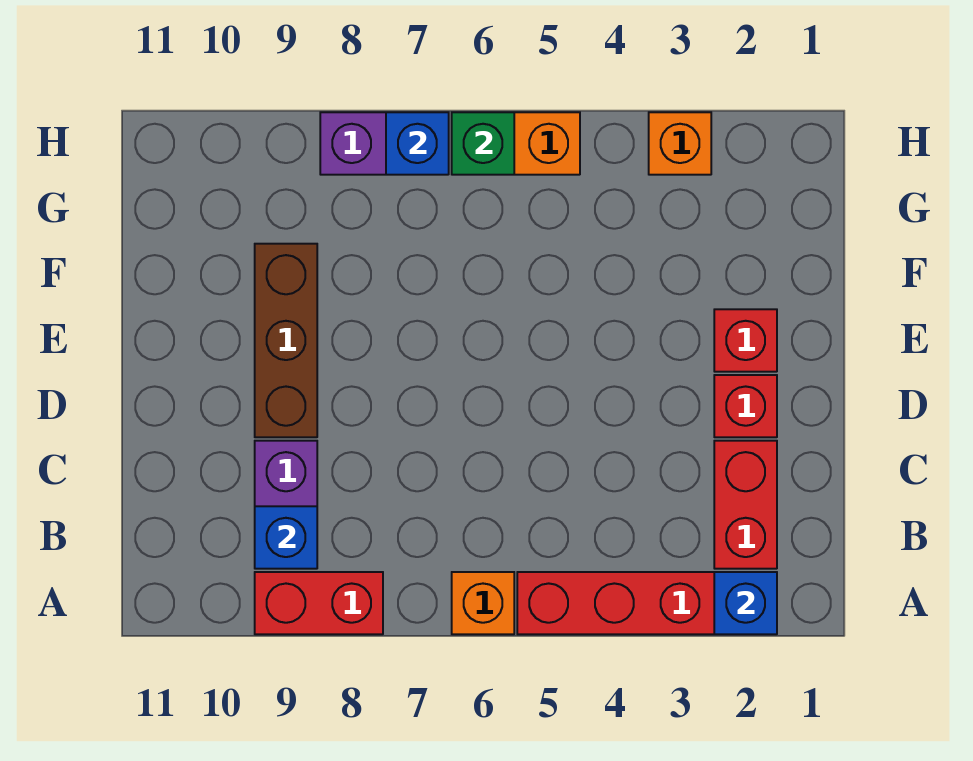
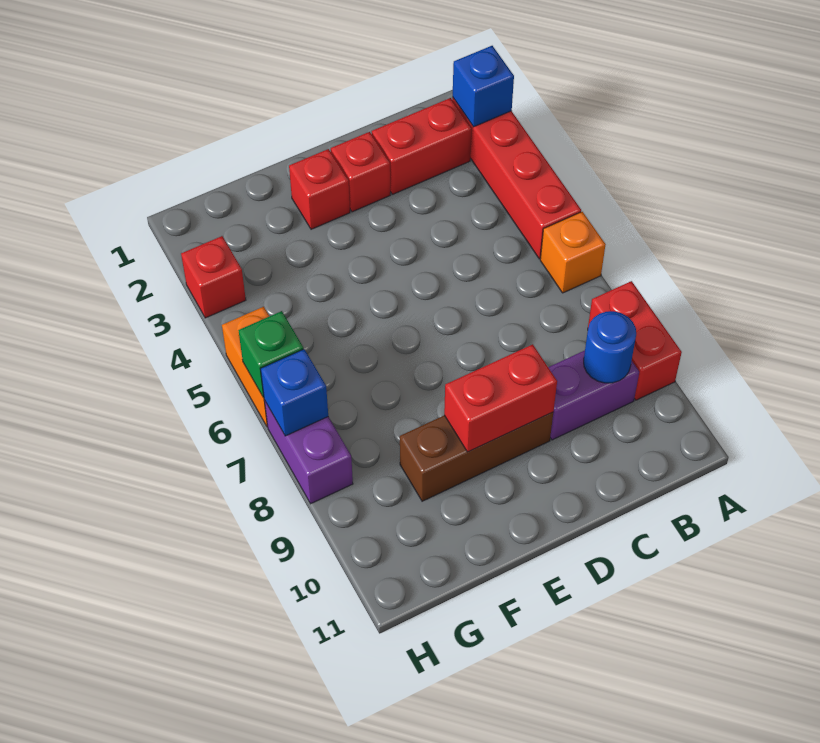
blue brick B9 level 2 -> blue round brick B9 level 2
none -> red brick D9:E9 level 2
orange brick H3 level 1 -> red brick H3 level 1

